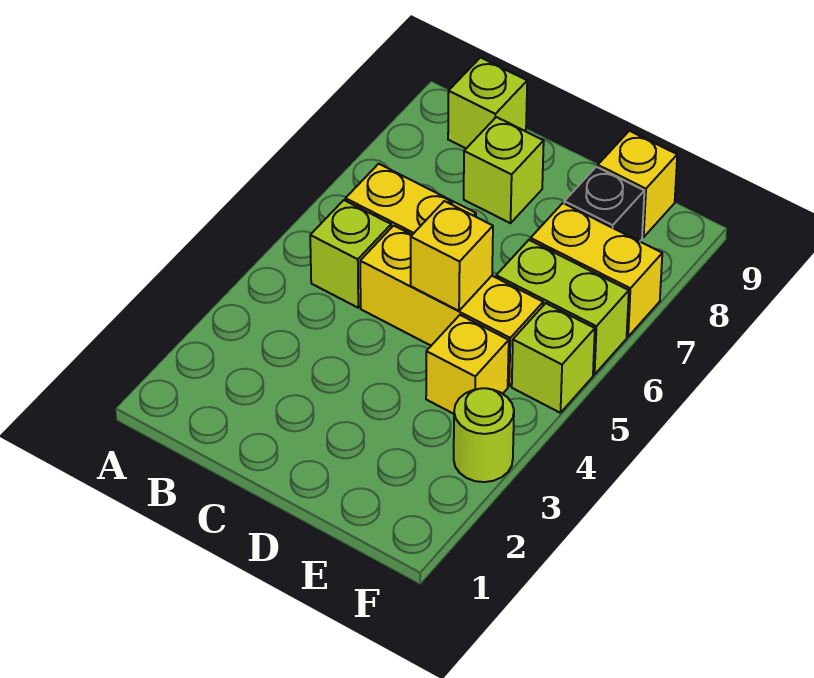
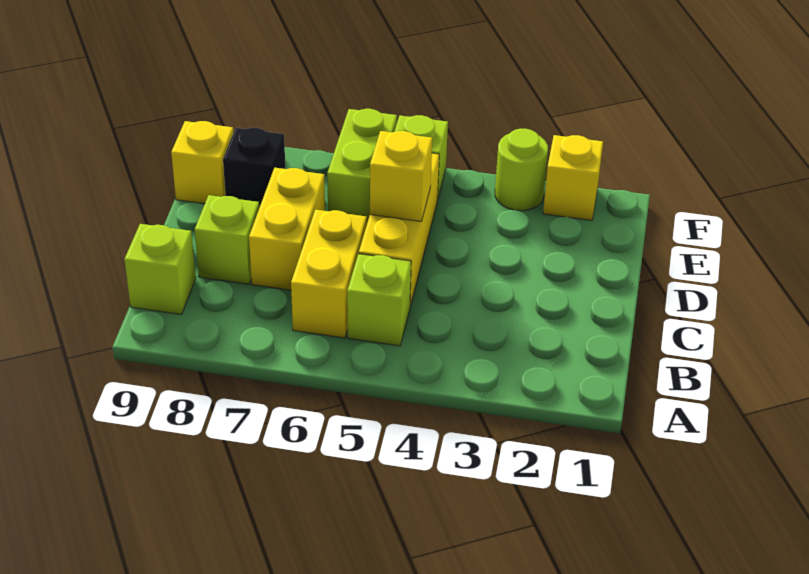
yellow brick E4 level 1 -> yellow brick F2 level 1
yellow brick E7:F7 level 1 -> yellow brick C7:D7 level 1

